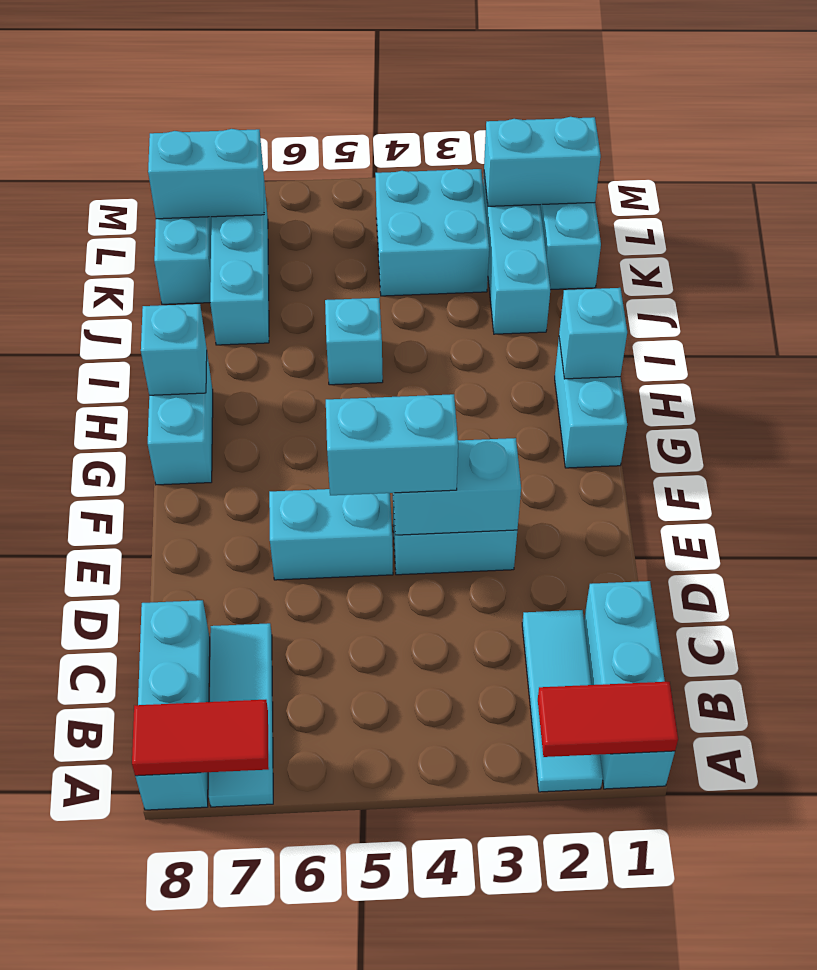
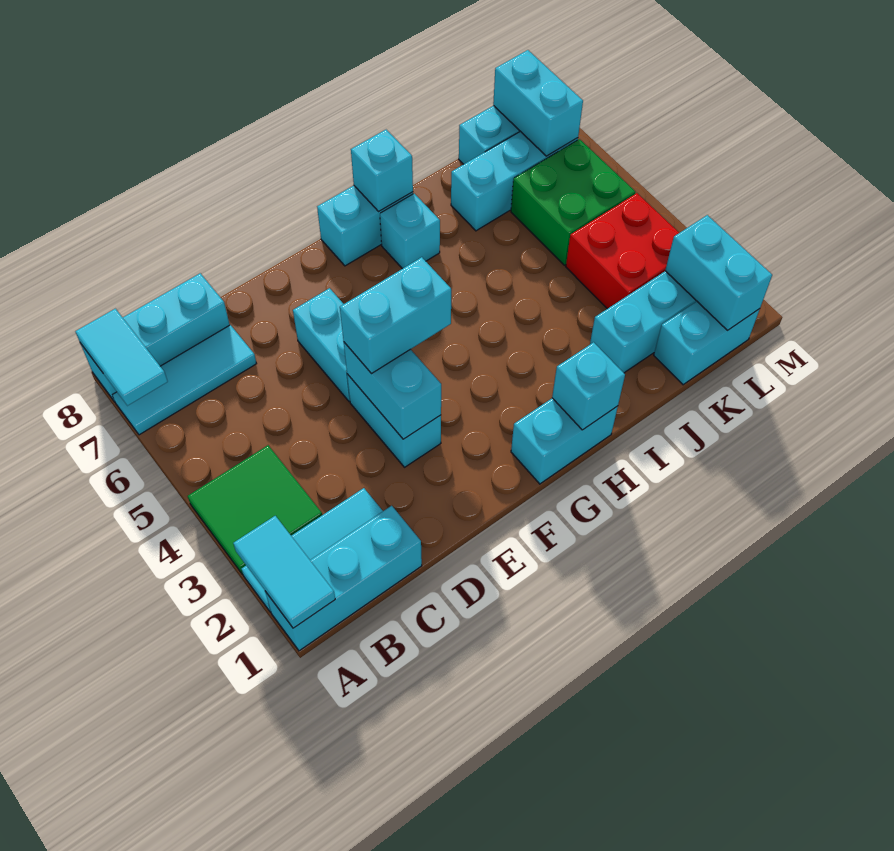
red tile A1:A2 level 2 -> cyan tile A1:A2 level 2
none -> green tile A3:B4 level 1
red tile A7:A8 level 2 -> cyan tile A7:A8 level 2
cyan brick E4:E5 level 3 -> cyan brick E4:F4 level 3
cyan brick I5 level 1 -> cyan brick H7 level 1
cyan brick K3:L4 level 1 -> red brick K3:L4 level 1
none -> green brick K5:L6 level 1

